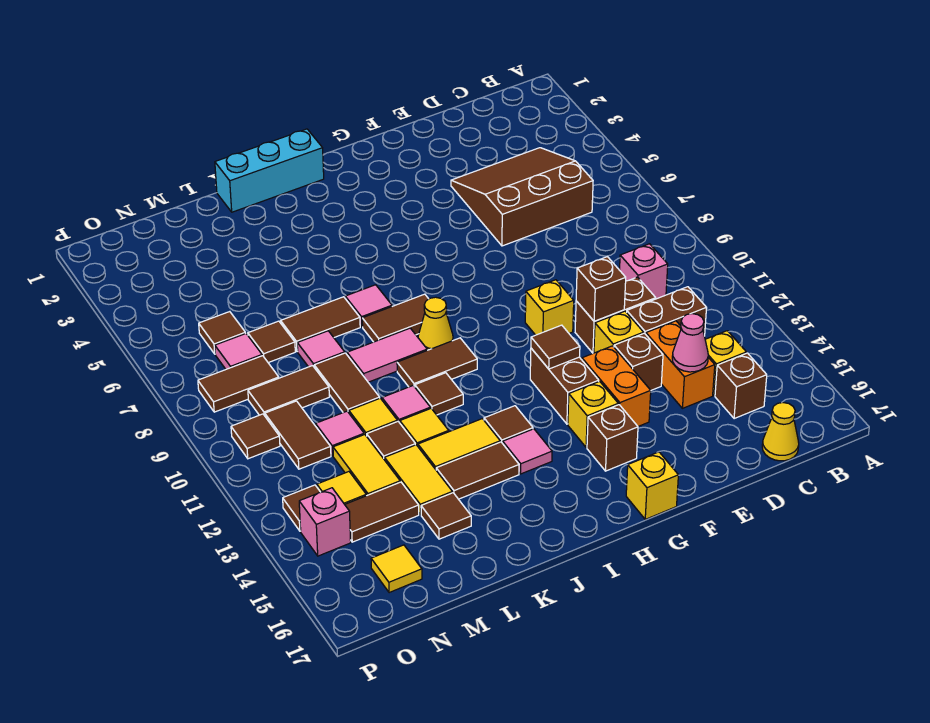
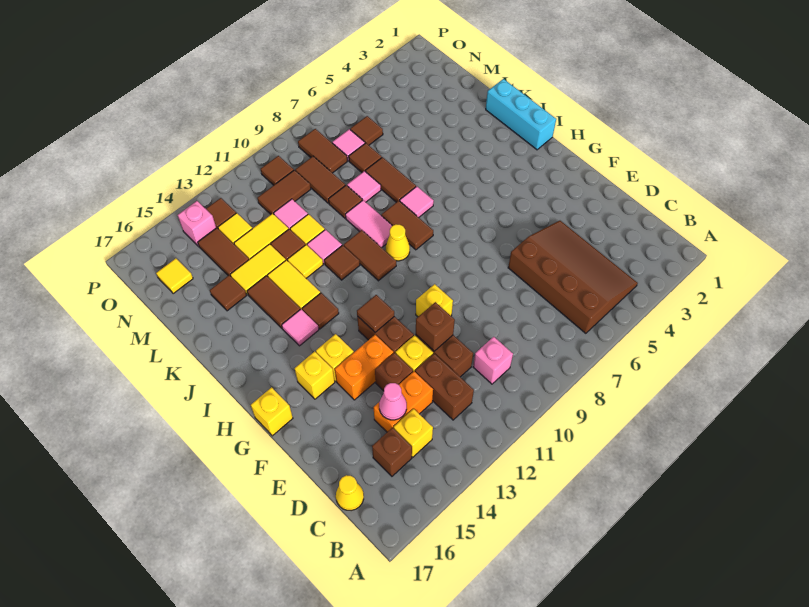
brown slope C4:E6 level 1 top 6 -> brown slope B4:E6 level 1 top 6
brown brick G12:G13 level 1 -> brown brick F12:G12 level 1
brown brick G15 level 1 -> yellow brick G15 level 1
brown tile L9:L10 level 1 -> brown tile L9 level 1

